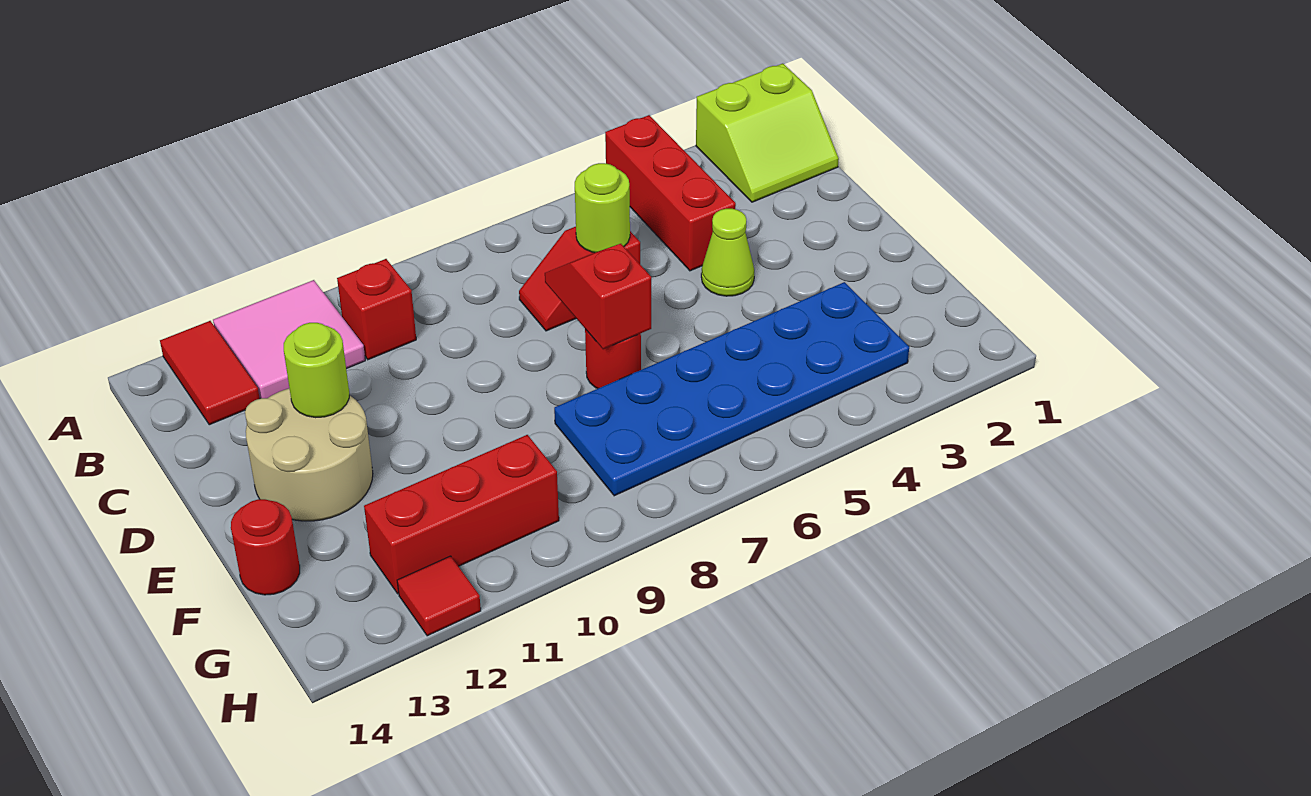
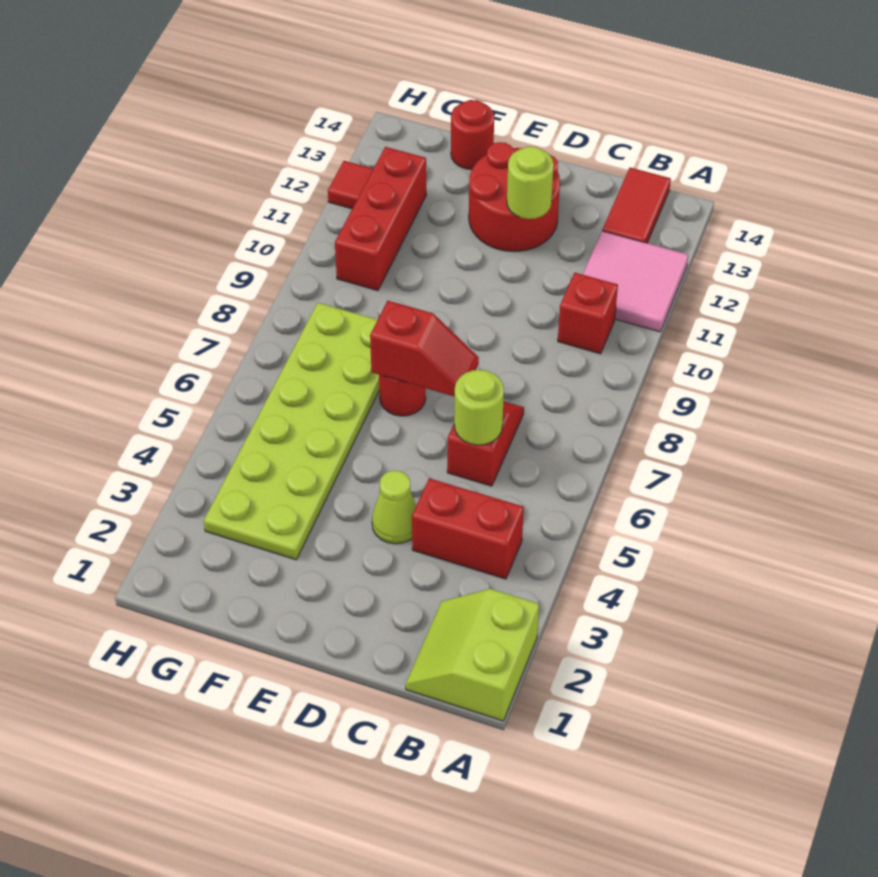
red brick A4:C4 level 1 -> red brick B4:C4 level 1
red tile A13:B13 level 1 -> red tile B13:B14 level 1
tan round brick D12:E13 level 1 -> red round brick D12:E13 level 1
blue plate F3:G8 level 1 -> lime plate F3:G8 level 1

